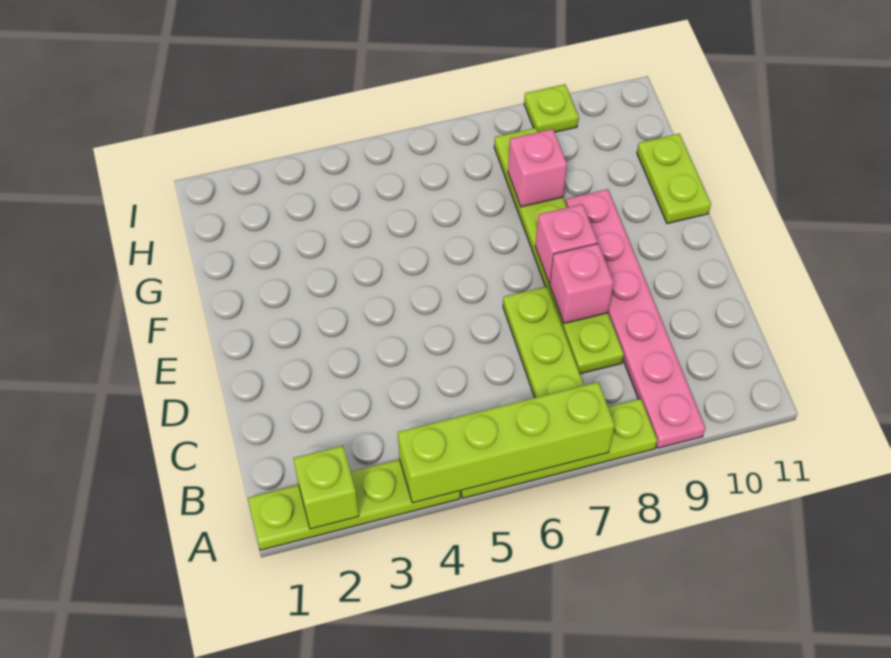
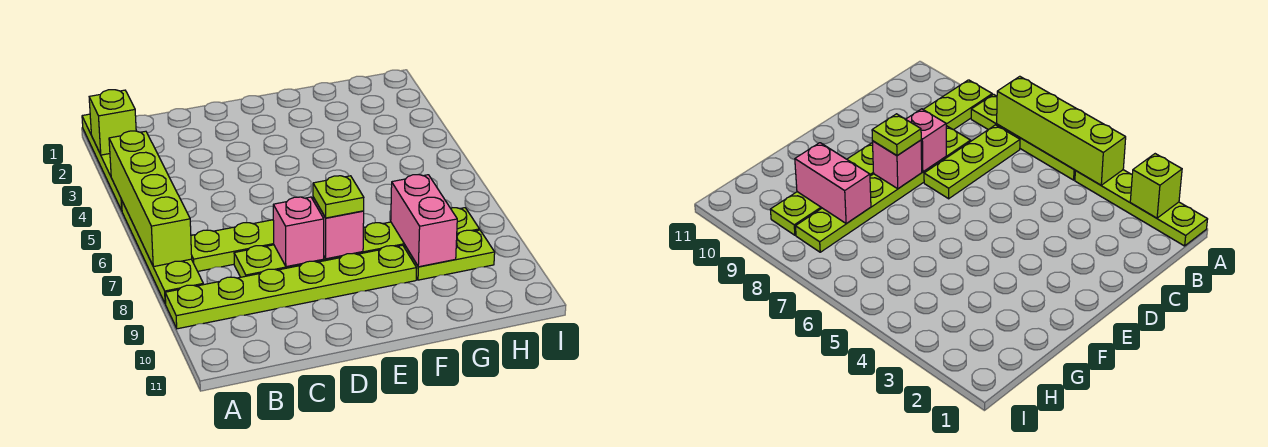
pink plate A9:F9 level 1 -> lime plate A9:F9 level 1
lime plate F11:G11 level 1 -> lime plate G9:H9 level 1
pink brick G8 level 2 -> pink brick G8:G9 level 2
lime plate I9 level 1 -> lime plate E8 level 3

